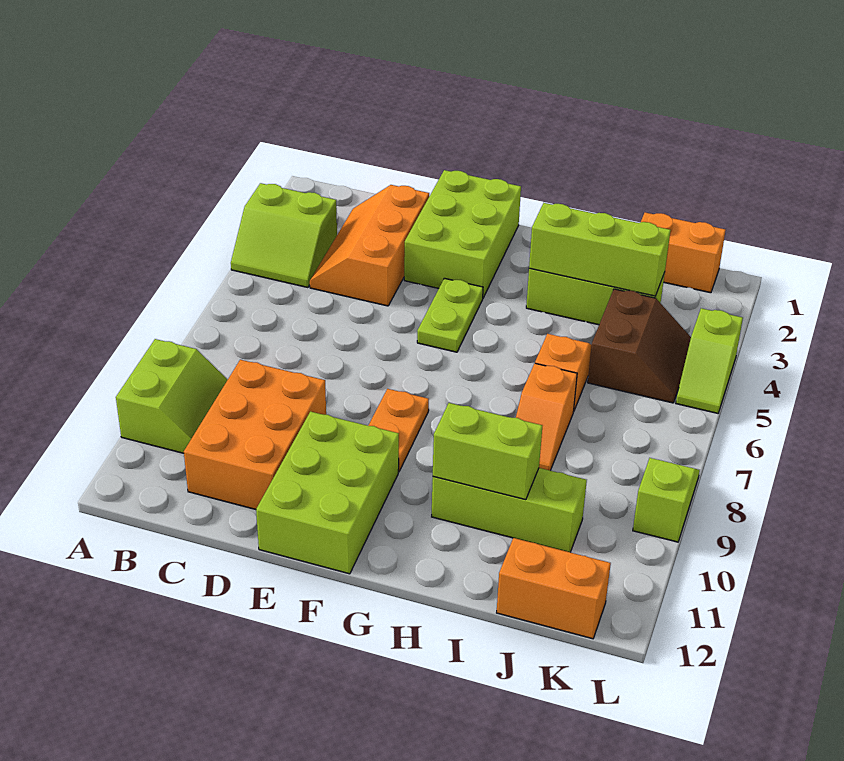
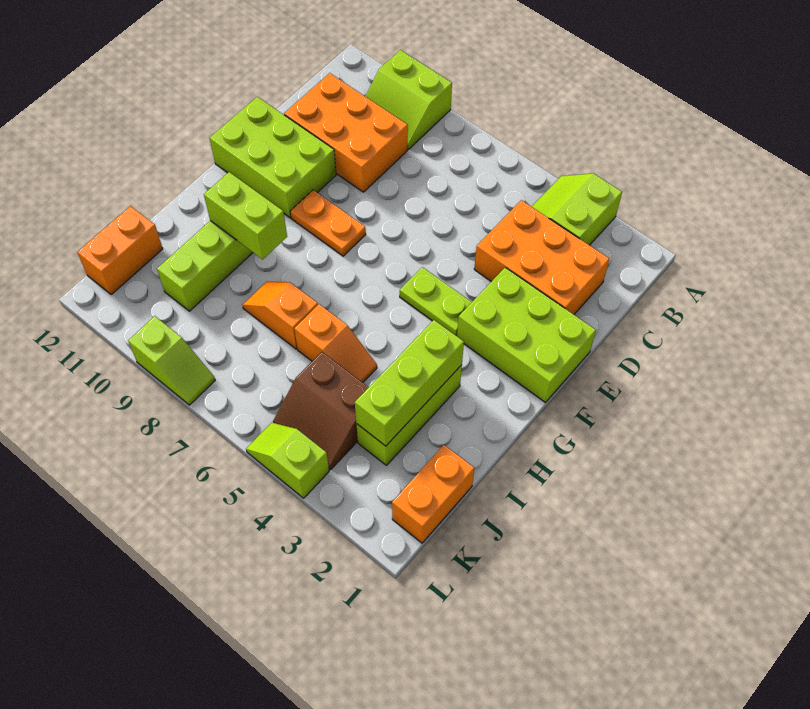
orange slope C2:D4 level 1 top D -> orange brick C2:D4 level 1
lime brick H10:I10 level 2 -> lime brick H9:H10 level 2

